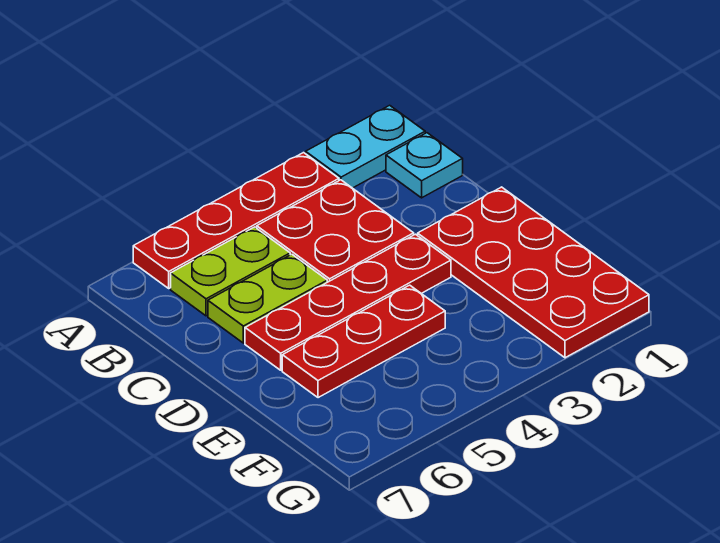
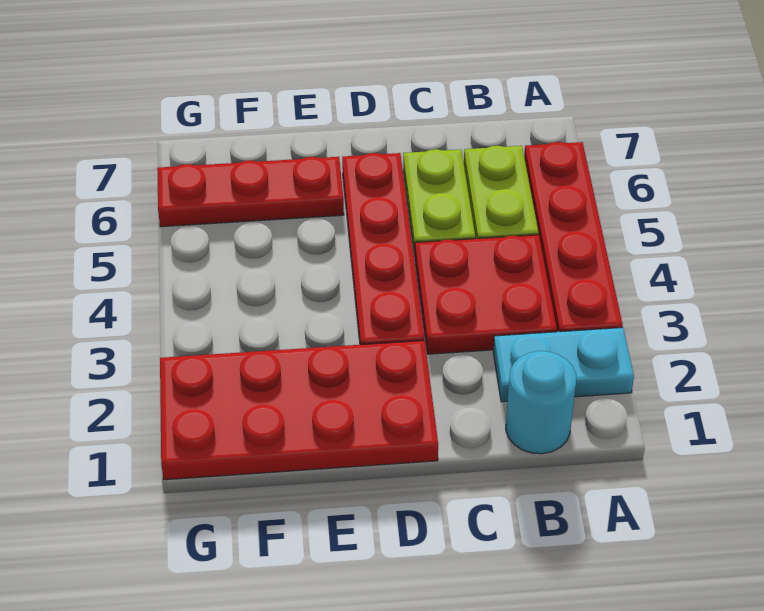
cyan plate A1:A2 level 1 -> cyan plate A2:B2 level 1
cyan plate B1 level 1 -> cyan round brick B1 level 1
red plate E4:E6 level 1 -> red plate E6:G6 level 1

